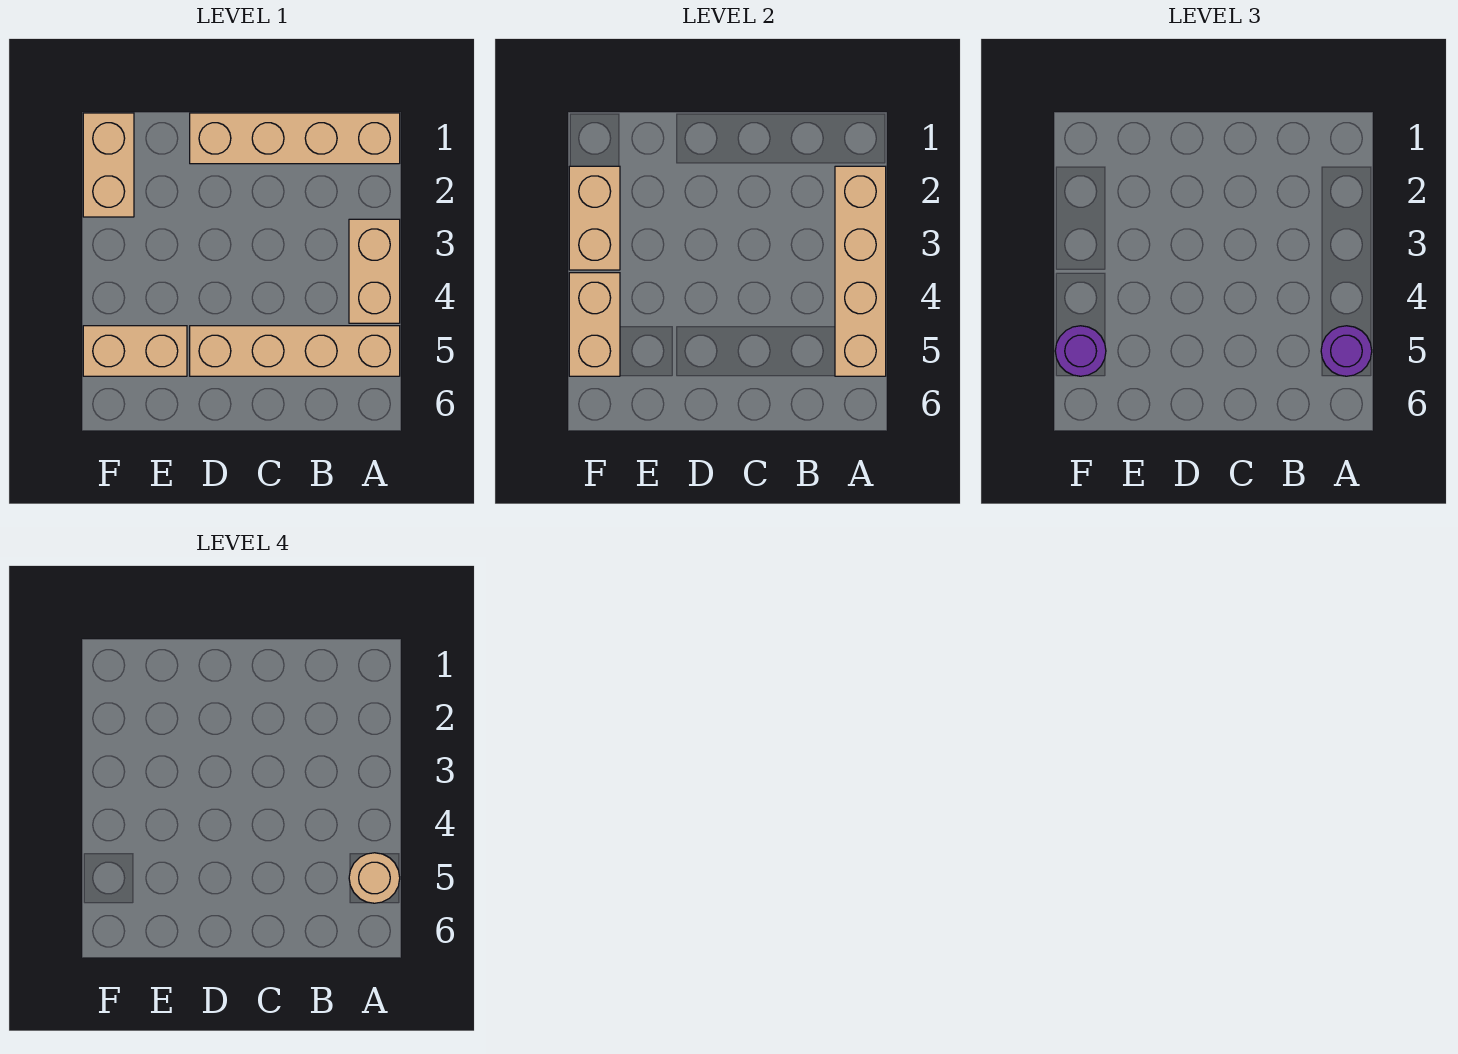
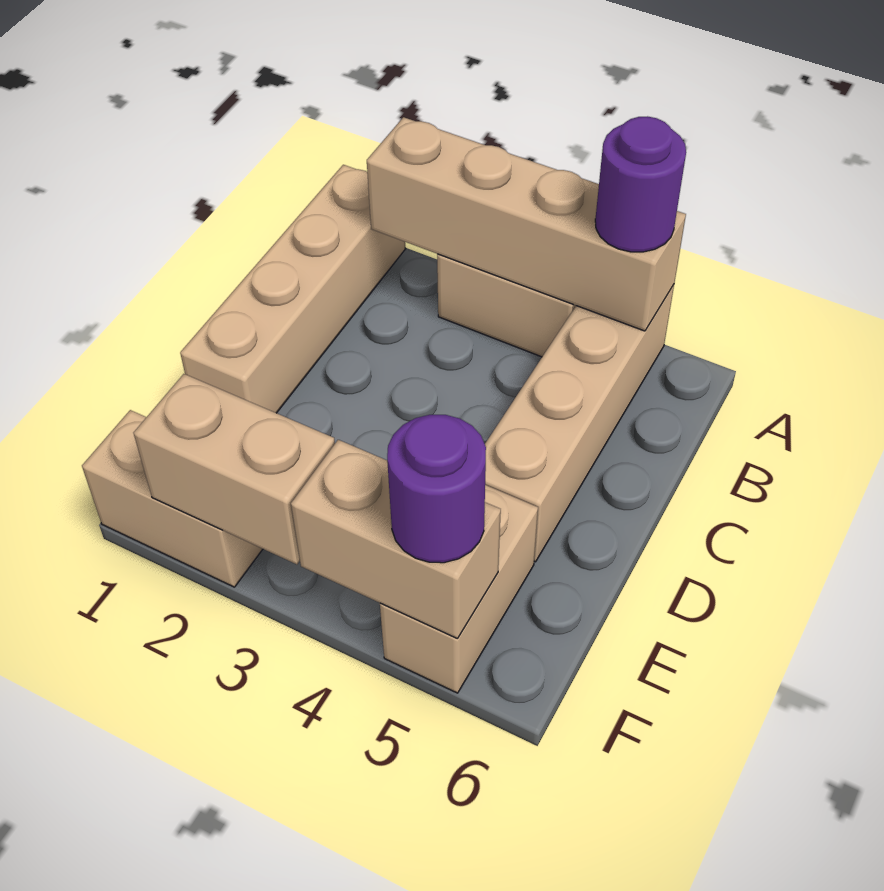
tan round brick A5 level 4 -> none

